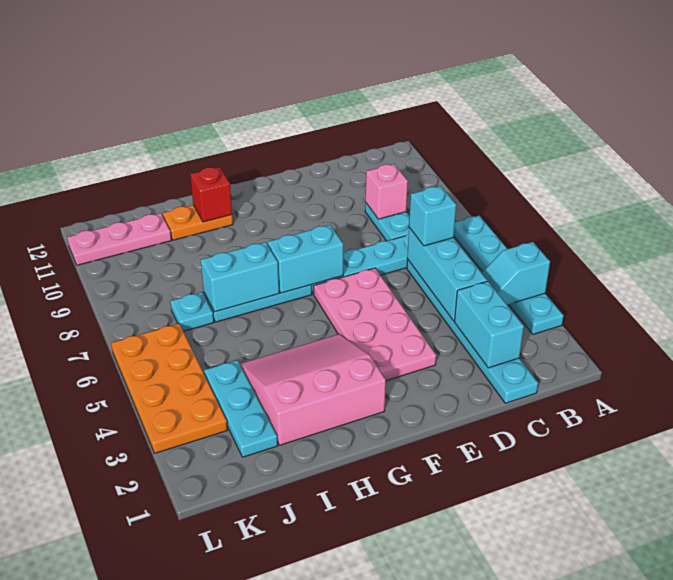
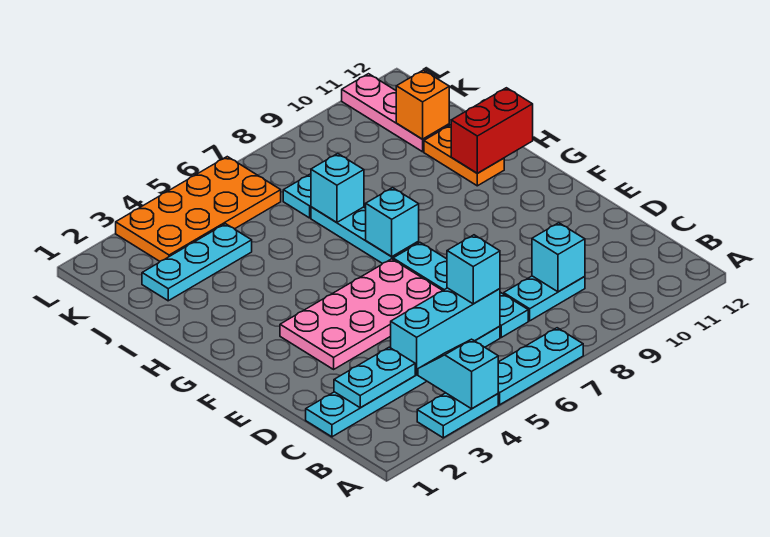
cyan brick C2:C3 level 2 -> cyan plate C2:C3 level 2
pink brick C9 level 2 -> cyan brick C9 level 2
cyan brick F7:G7 level 2 -> cyan brick G7 level 2
pink slope G2:I4 level 1 top 2 -> none
cyan brick H7:I7 level 2 -> cyan brick I7 level 2
red brick H11 level 2 -> red brick H11:H12 level 2
none -> orange brick J11 level 2

